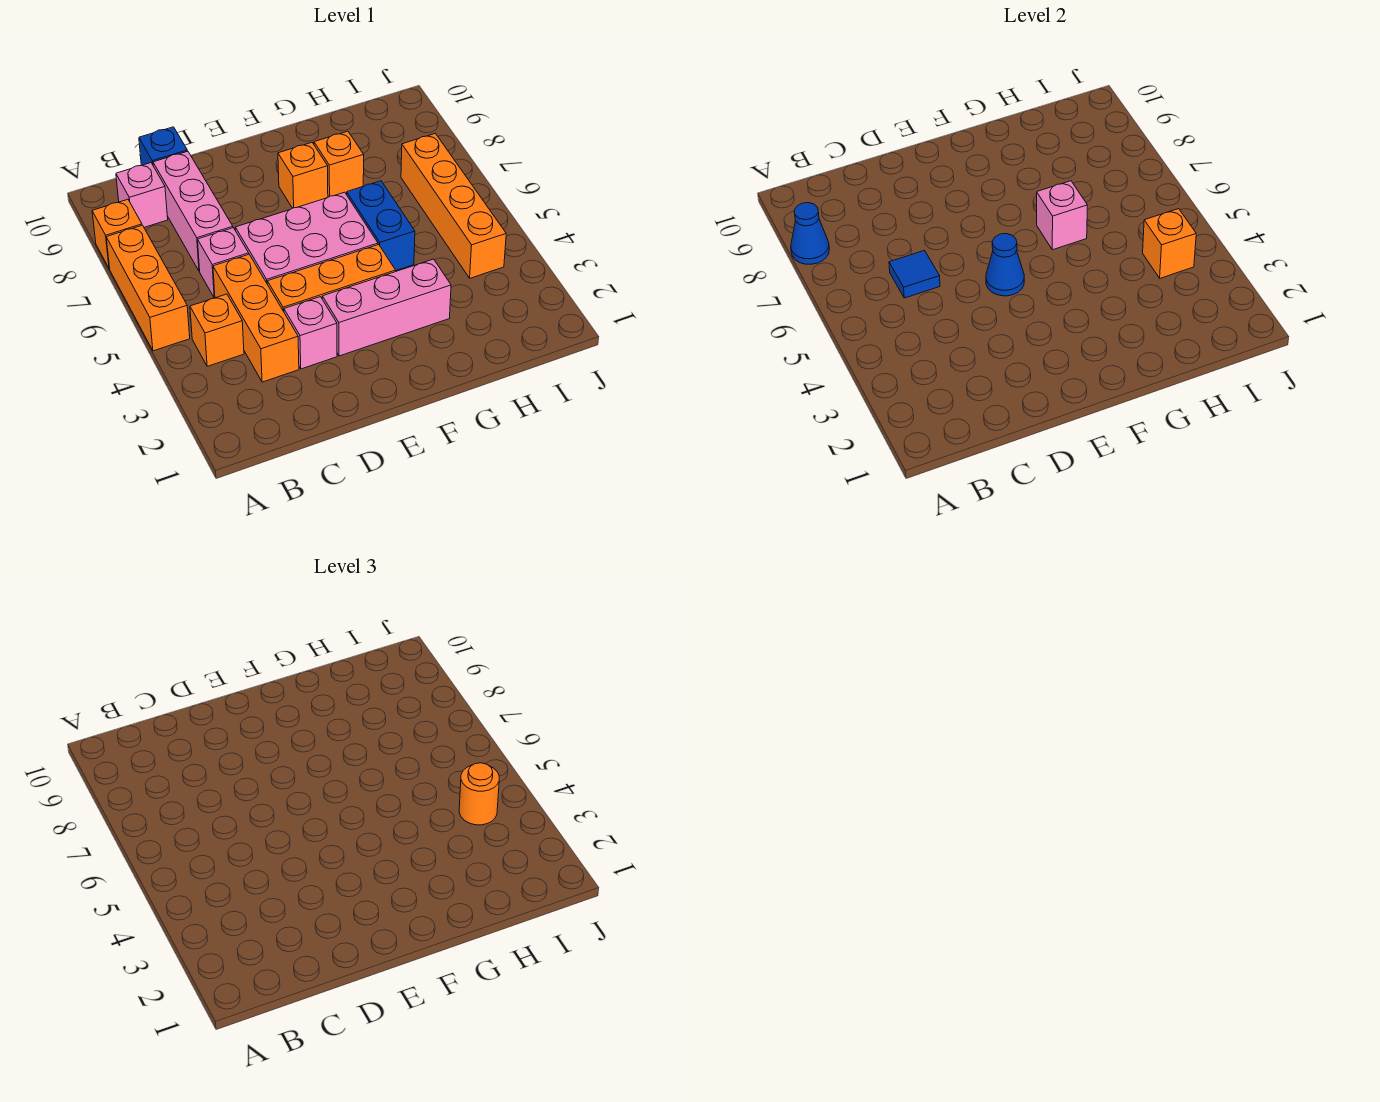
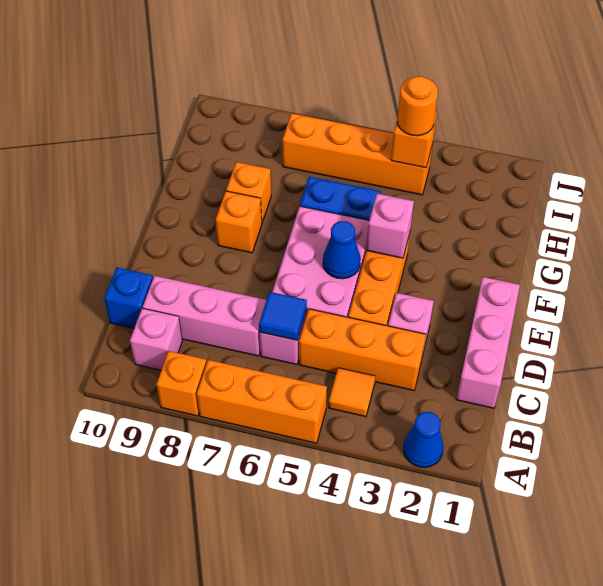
blue cone A8 level 2 -> blue cone A2 level 1
orange brick B4 level 1 -> orange tile B4 level 1
pink brick E3:G3 level 1 -> pink brick C1:E1 level 1
pink brick G6 level 2 -> pink brick F4 level 2

